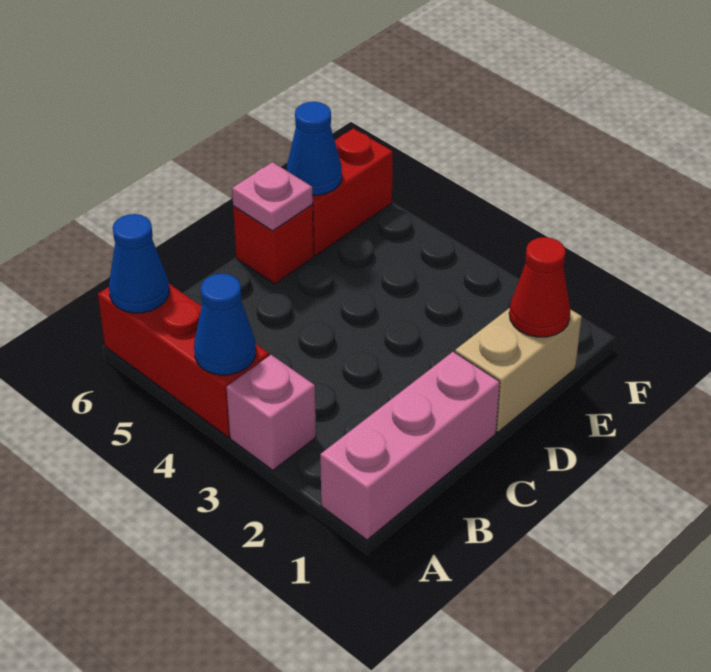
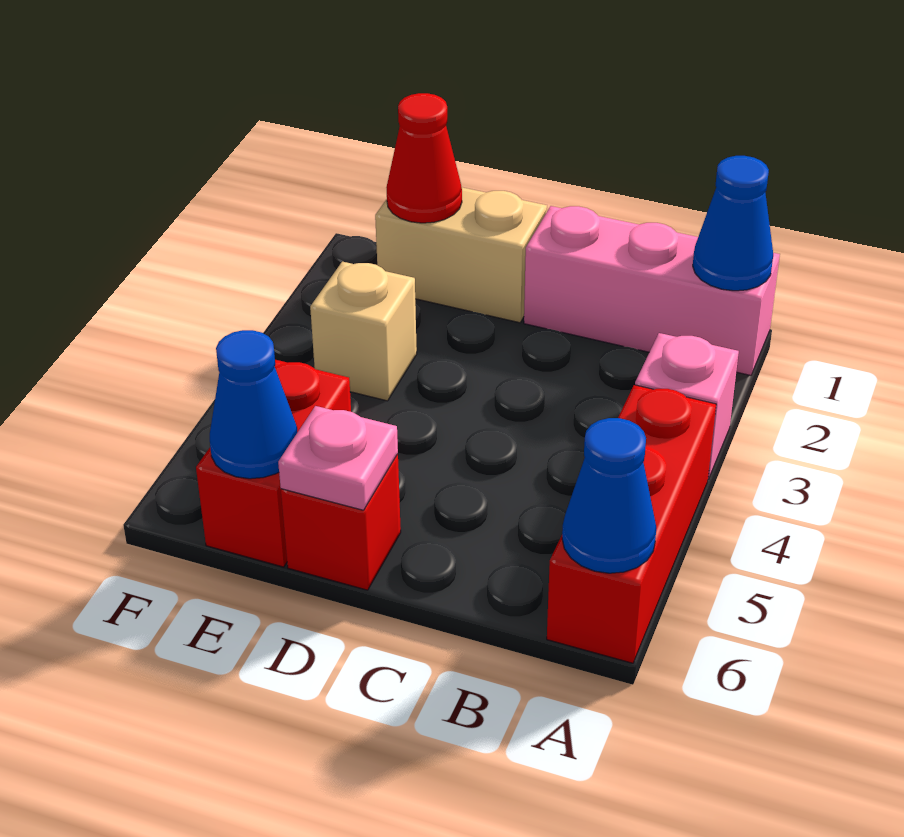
blue cone A4 level 2 -> blue cone A1 level 2
none -> tan brick E3 level 1
red brick E6:F6 level 1 -> red brick E5:E6 level 1

